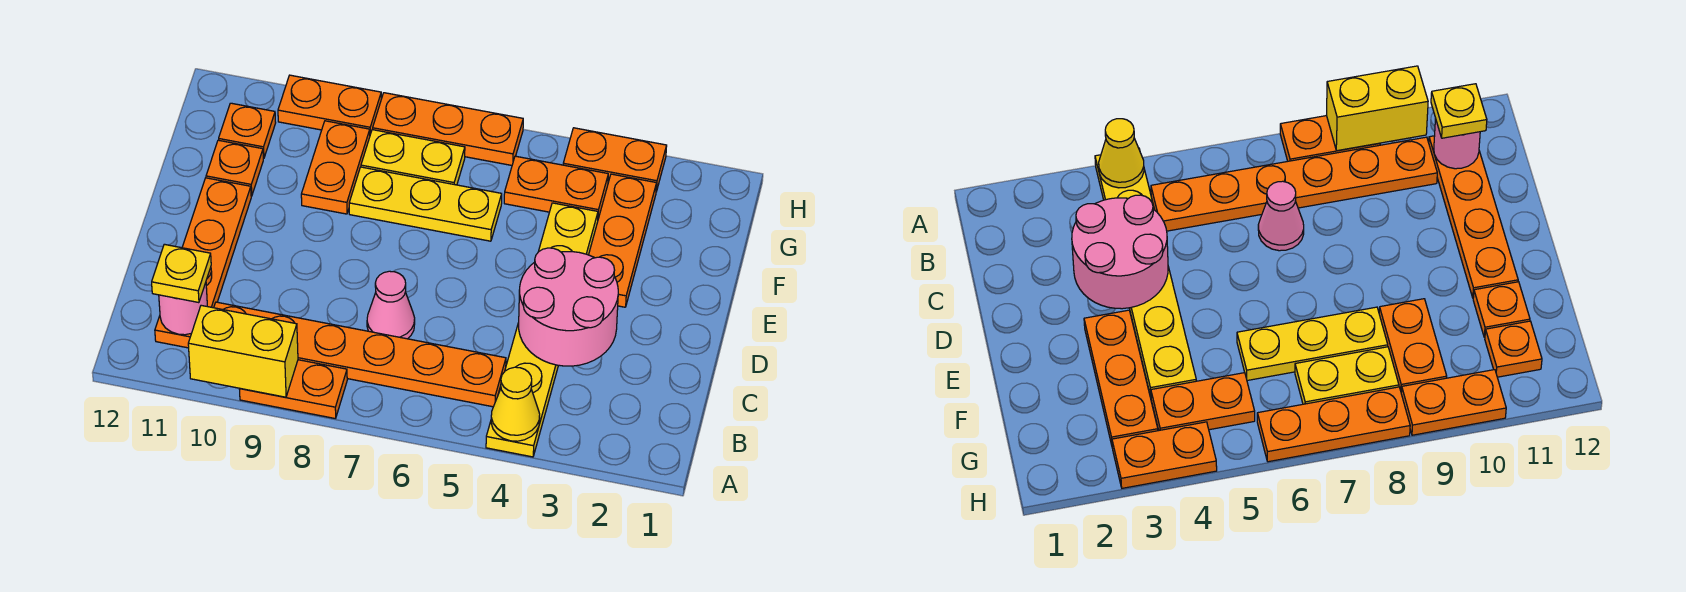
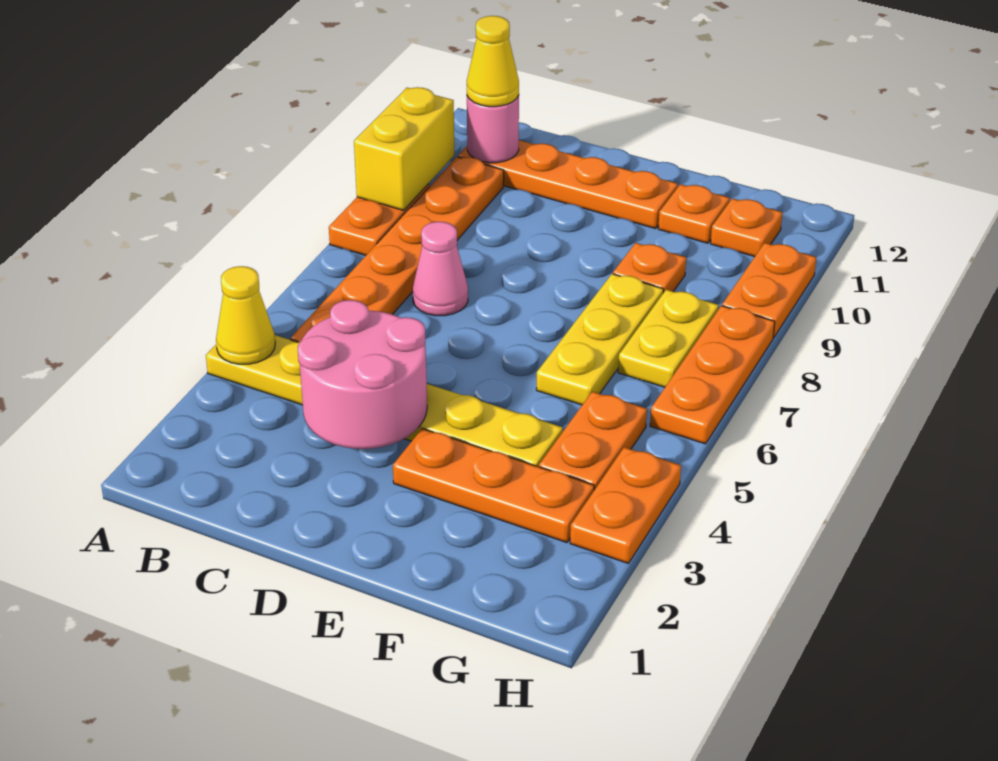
yellow plate B11 level 3 -> yellow cone B11 level 3
orange plate F9:G9 level 1 -> orange plate F9 level 1

